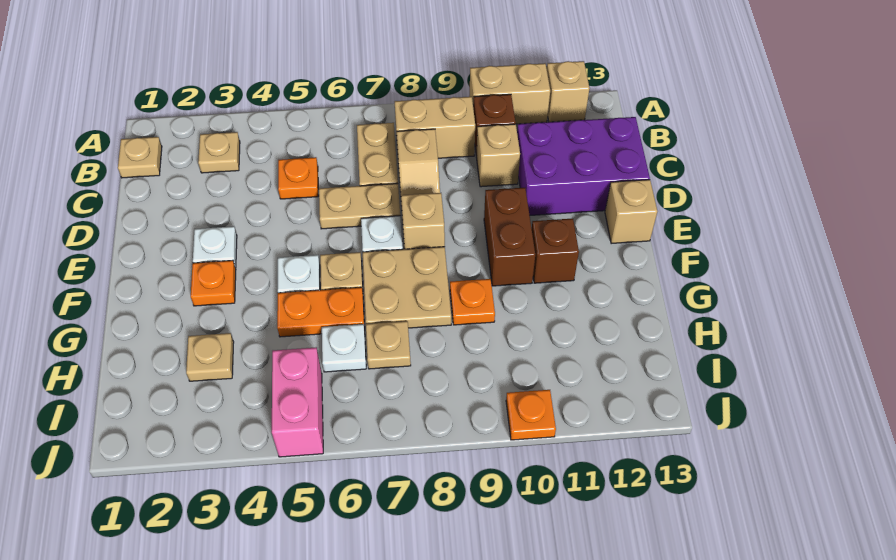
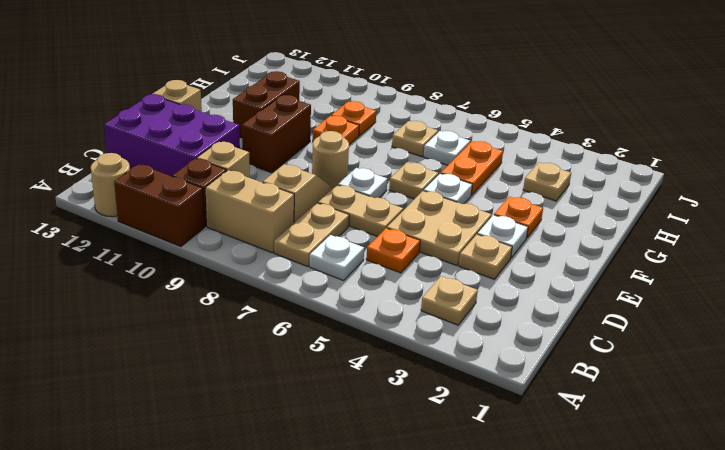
tan brick A10:A11 level 1 -> brown brick A10:A11 level 1
tan brick A12 level 1 -> tan round brick A12 level 1
tan plate B1 level 1 -> tan plate D3 level 1
none -> white plate B6 level 1
tan brick E8 level 1 -> tan round brick E8 level 1
tan plate F7:G8 level 1 -> tan plate D4:E5 level 1
brown brick F11 level 1 -> brown brick F11:G11 level 1
orange plate G5:G6 level 1 -> orange plate G5:H5 level 1
pink brick I5:J5 level 1 -> none
orange plate J10 level 1 -> orange plate H9 level 1

